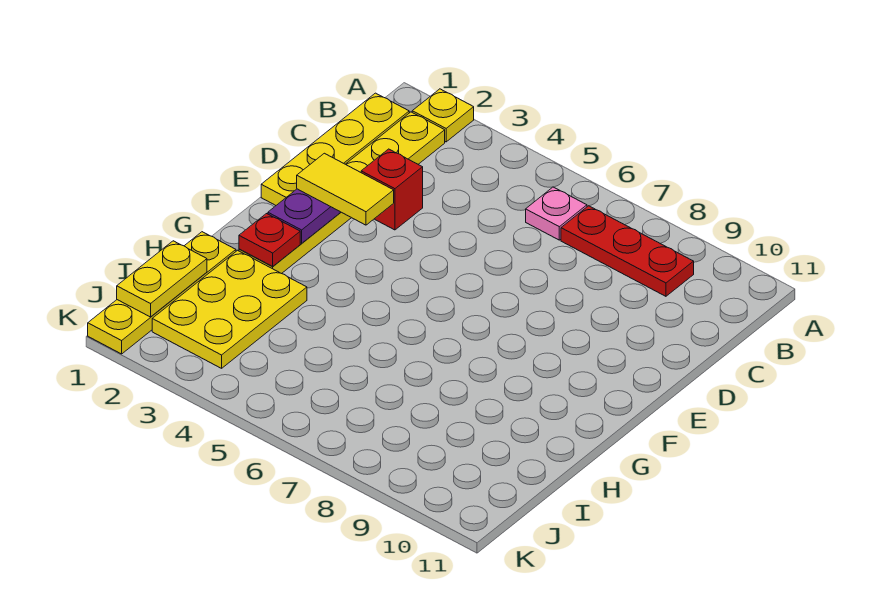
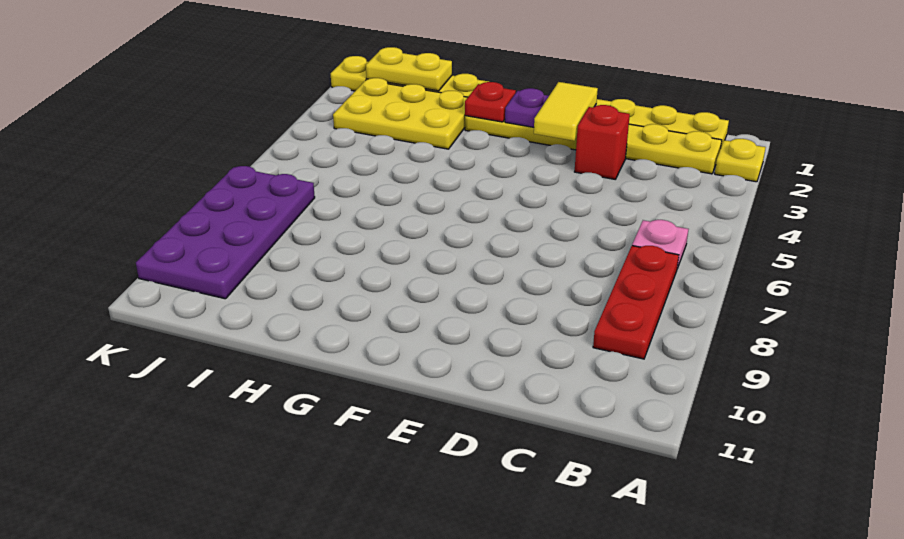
none -> purple plate J7:K10 level 1

